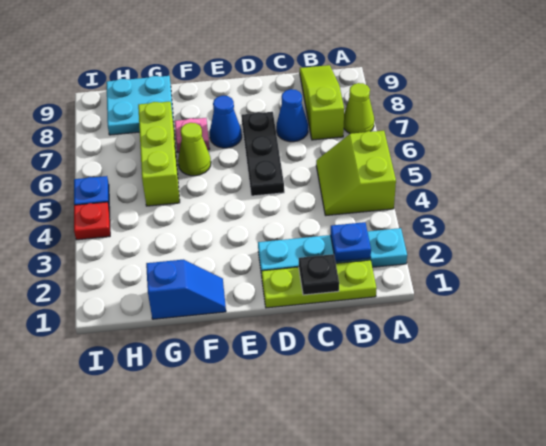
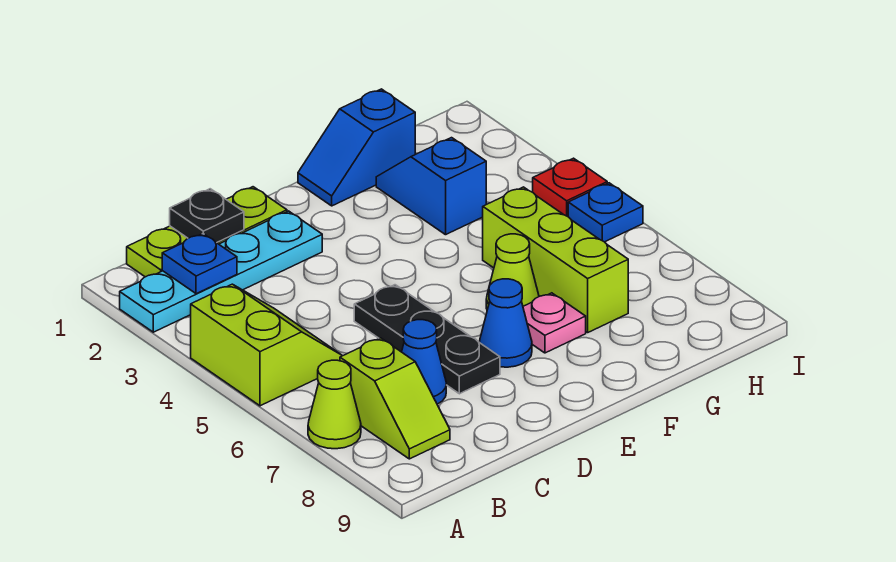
lime slope B7:B9 level 1 top 7 -> lime slope B7:B8 level 1 top 7
none -> blue slope G2:G3 level 1 top 3
cyan plate G8:H9 level 1 -> none

